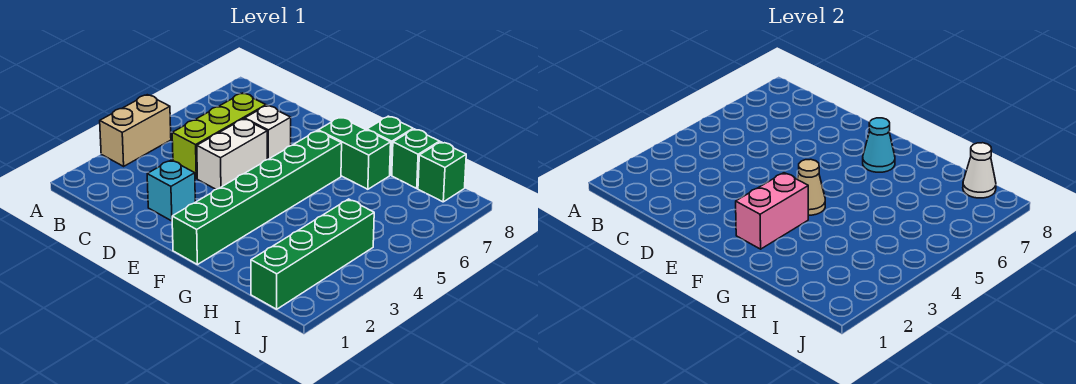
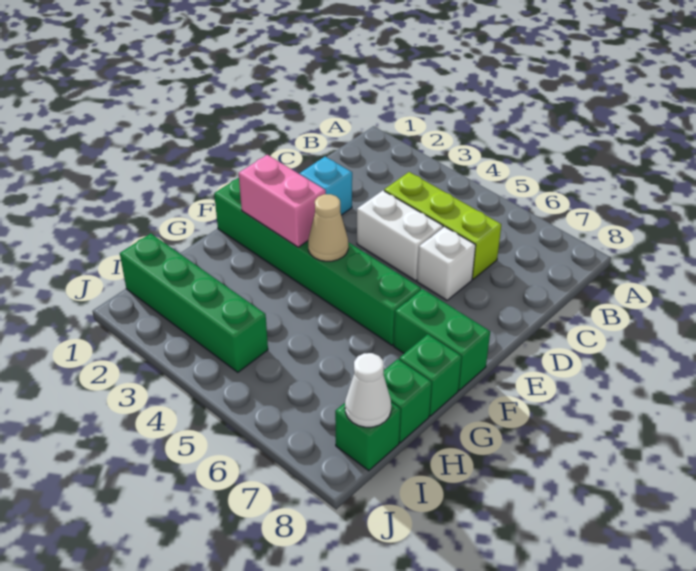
tan brick A3:A4 level 1 -> none
green brick F7:G7 level 1 -> green brick F7:F8 level 1
cyan cone F7 level 2 -> none

